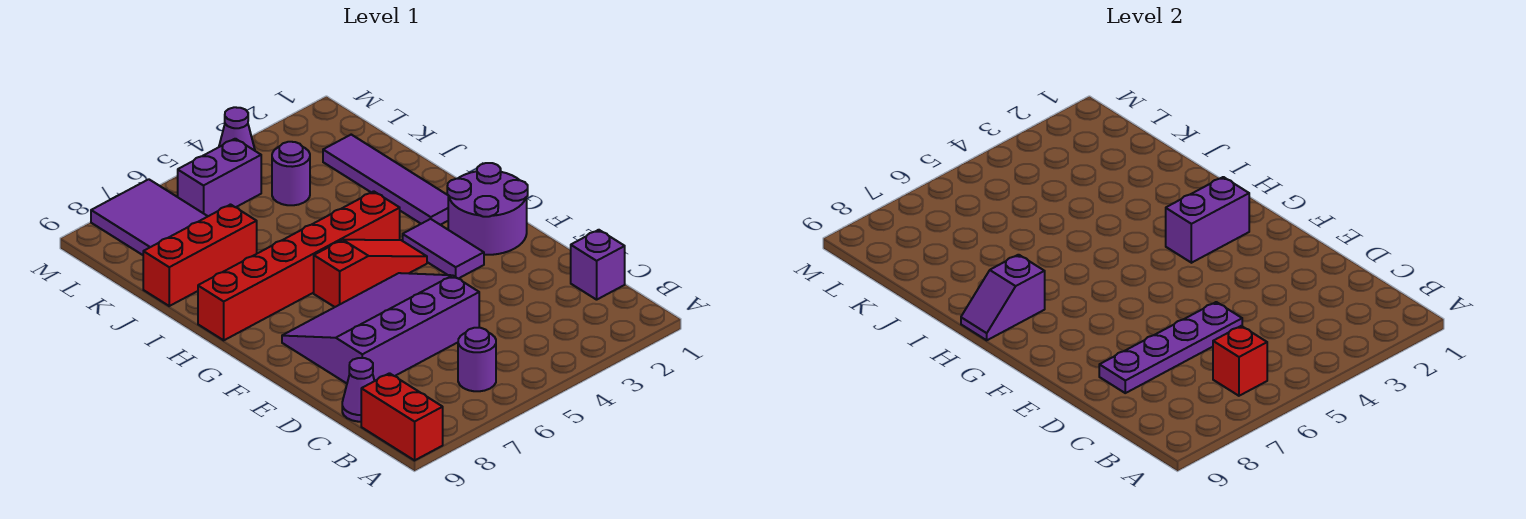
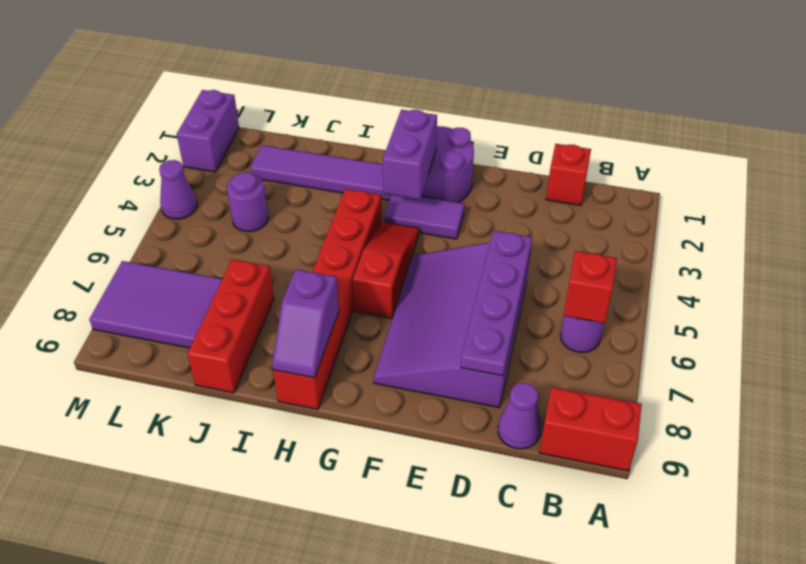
purple brick C1 level 1 -> red brick C1 level 1
purple brick L5:L6 level 1 -> purple brick M1:M2 level 1

